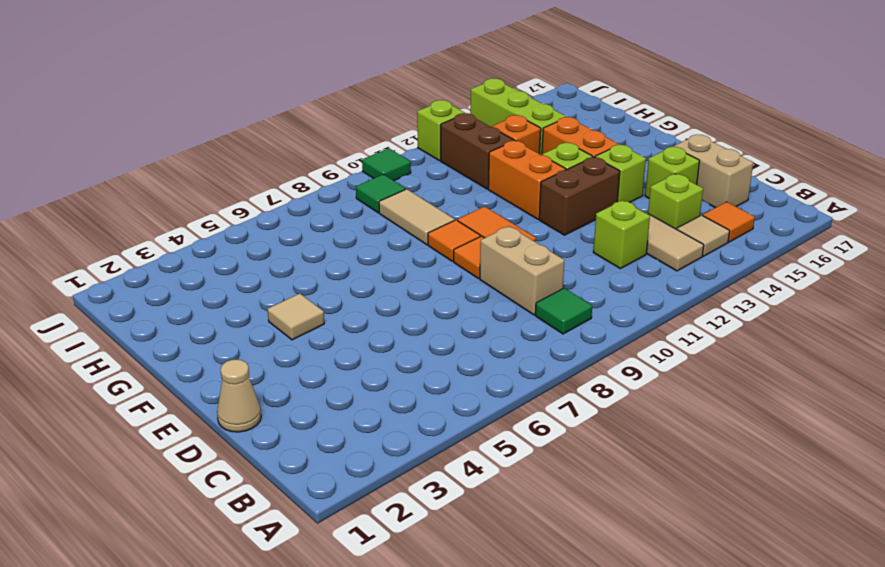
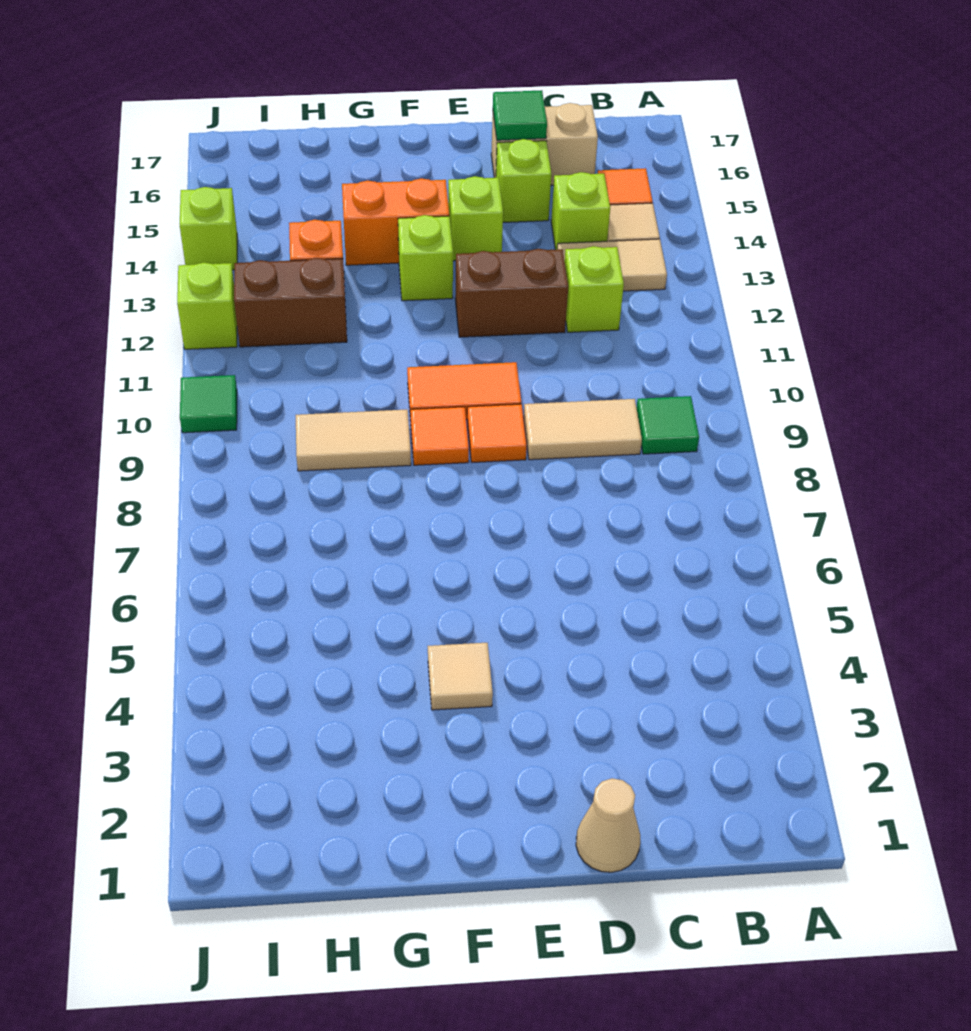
tan brick C9:D9 level 1 -> tan tile C9:D9 level 1
brown brick E12:E13 level 1 -> brown brick D12:E12 level 1
orange brick F12:G12 level 1 -> none
lime brick H14:J14 level 1 -> lime brick J14 level 1
green tile I9 level 1 -> green tile D16 level 2

